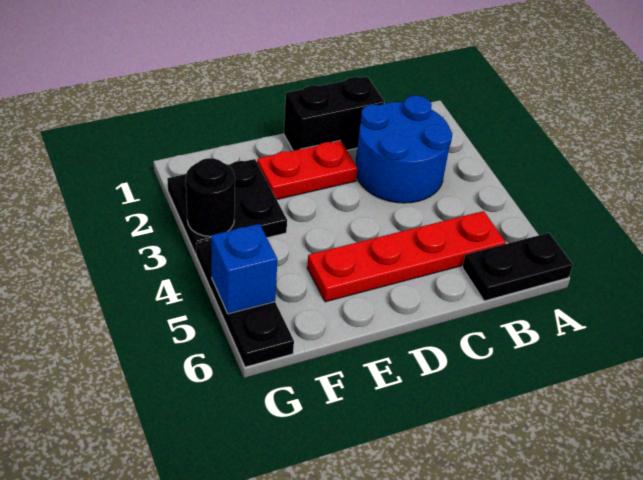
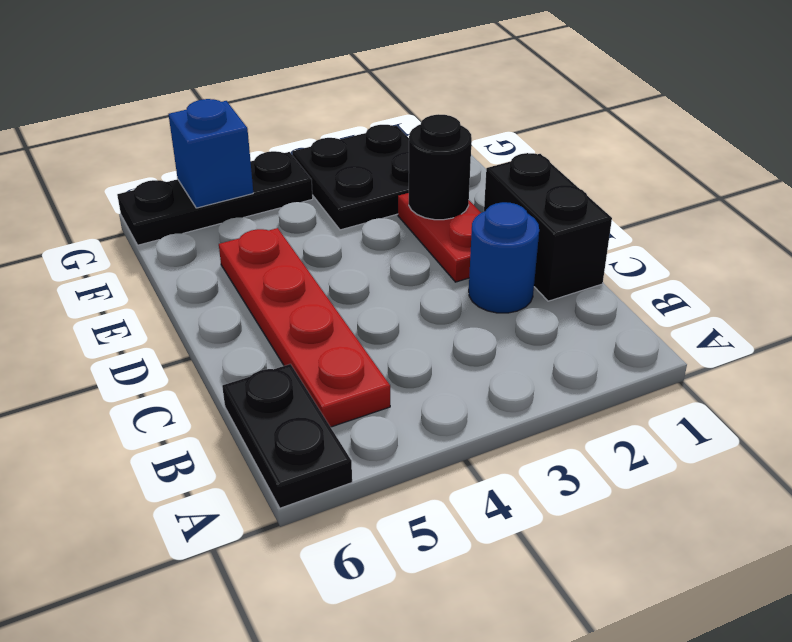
blue round brick B2:C3 level 1 -> blue round brick C2 level 1
black round brick G3 level 2 -> black round brick E2 level 2

